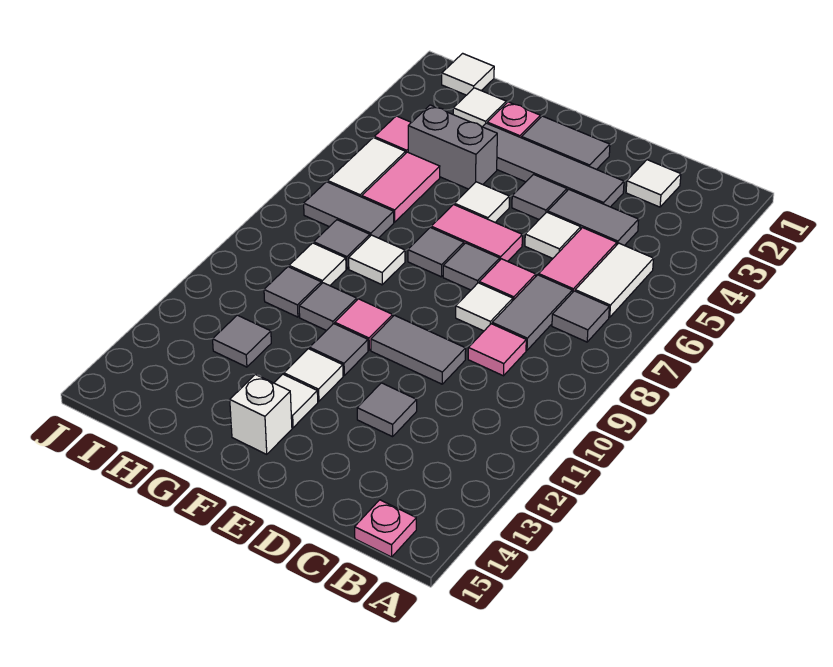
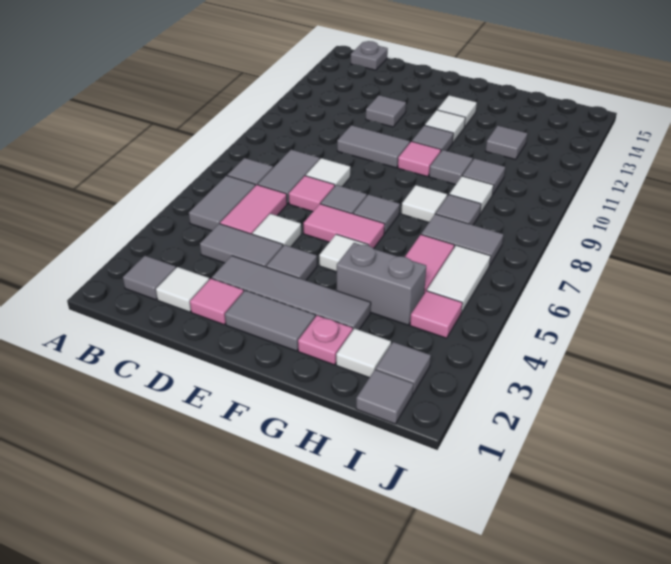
none -> grey tile B2 level 1
white tile B5:B6 level 1 -> grey tile B5:B6 level 1
pink plate B15 level 1 -> grey plate B15 level 1
pink tile C9 level 1 -> pink tile D2 level 1
white brick F14 level 1 -> none
white tile I1 level 1 -> grey tile I1 level 1
none -> grey tile I2 level 1

